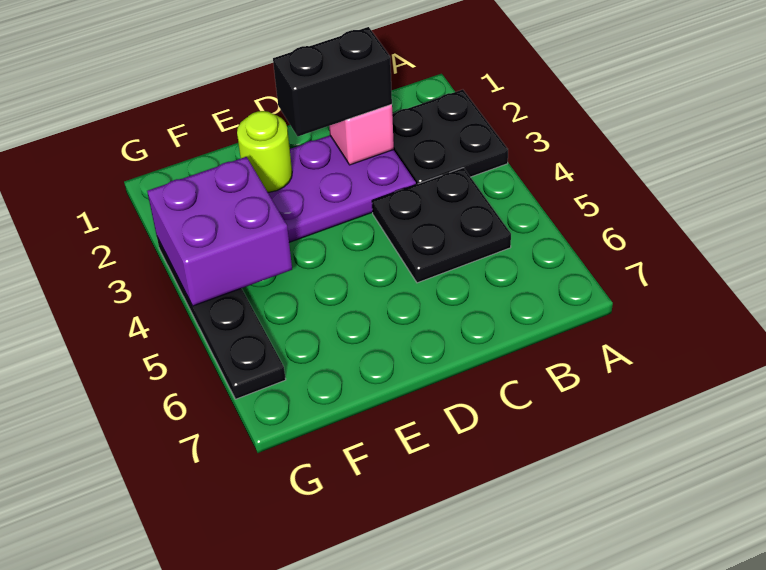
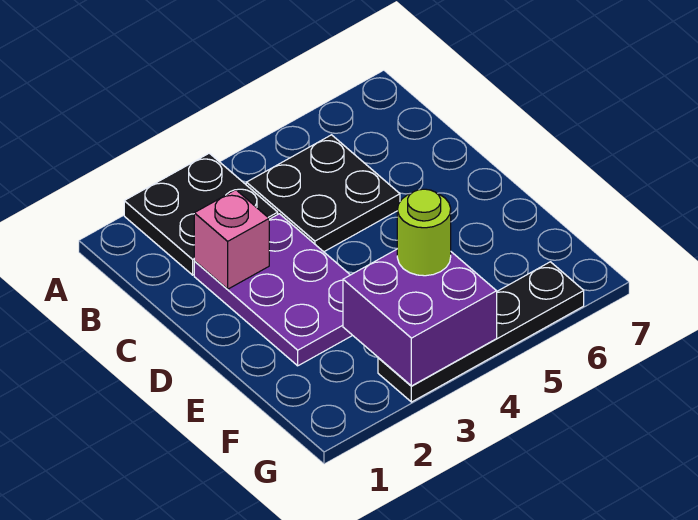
black brick C2:D2 level 3 -> none
lime round brick E2 level 2 -> lime round brick F4 level 3

